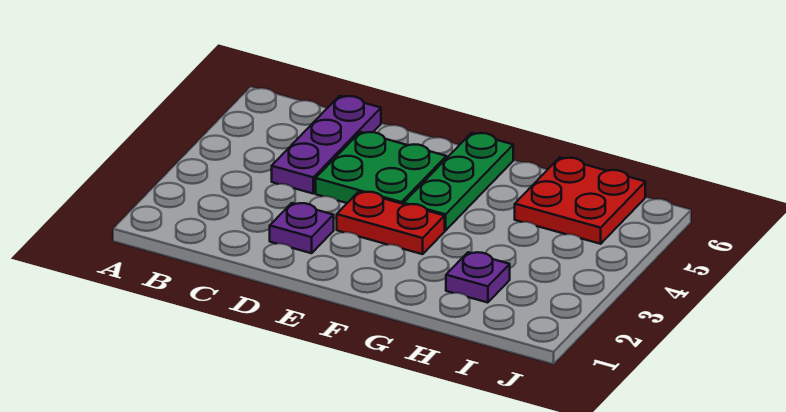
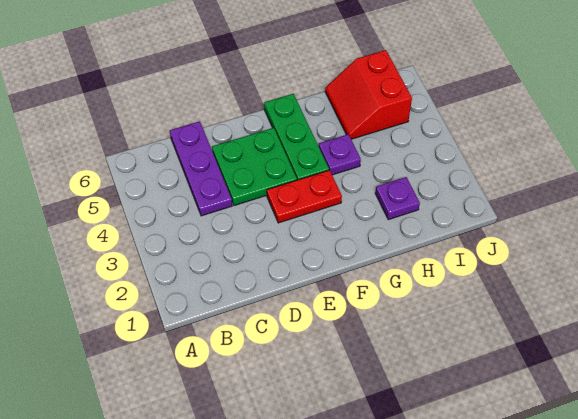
purple plate D2 level 1 -> purple plate G4 level 1
red plate H5:I6 level 1 -> red slope H5:I6 level 1 top I

